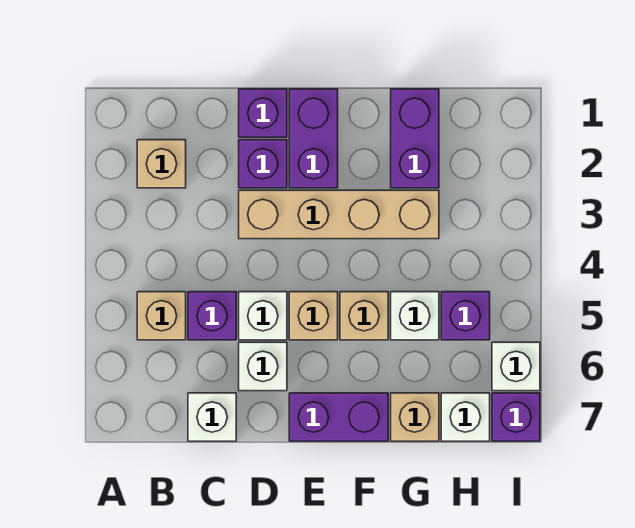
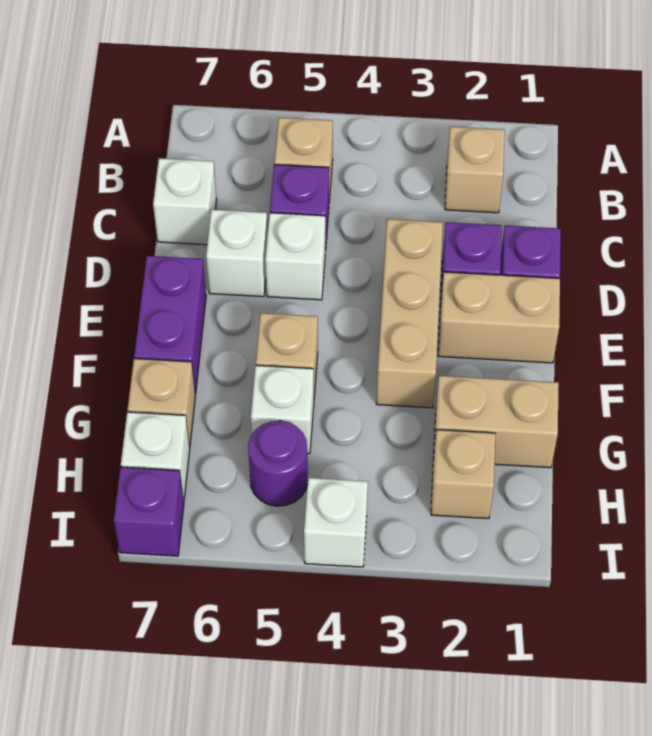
tan brick D3:G3 level 1 -> tan brick D3:F3 level 1
purple brick E1:E2 level 1 -> tan brick E1:E2 level 1
tan brick E5 level 1 -> tan brick H2 level 1
purple brick G1:G2 level 1 -> tan brick G1:G2 level 1
purple brick H5 level 1 -> purple round brick H5 level 1
white brick I6 level 1 -> white brick I4 level 1

